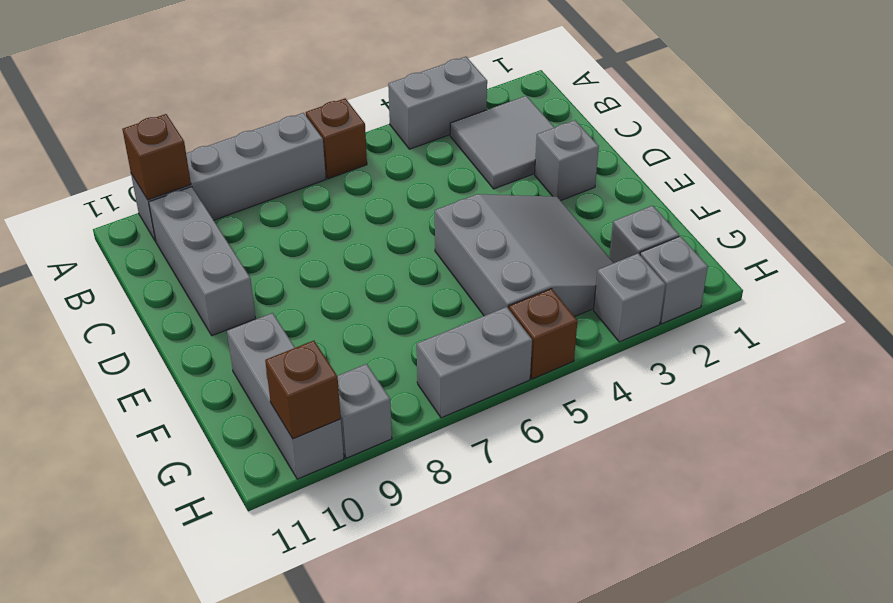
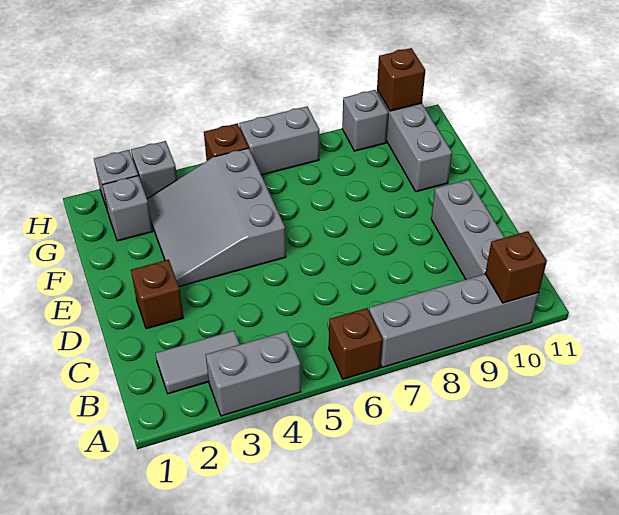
grey tile B2:C3 level 1 -> grey tile B2:B3 level 1
grey brick D2 level 1 -> brown brick D2 level 1

